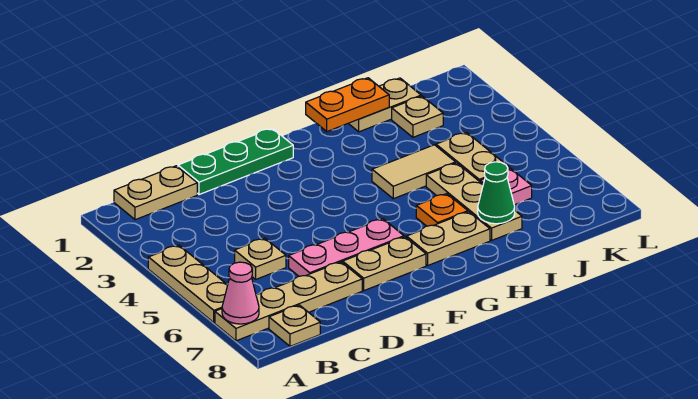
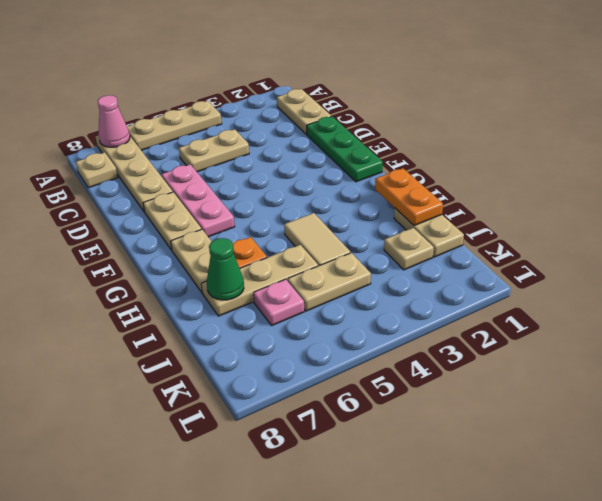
tan plate C5 level 1 -> tan plate C4:C5 level 1

